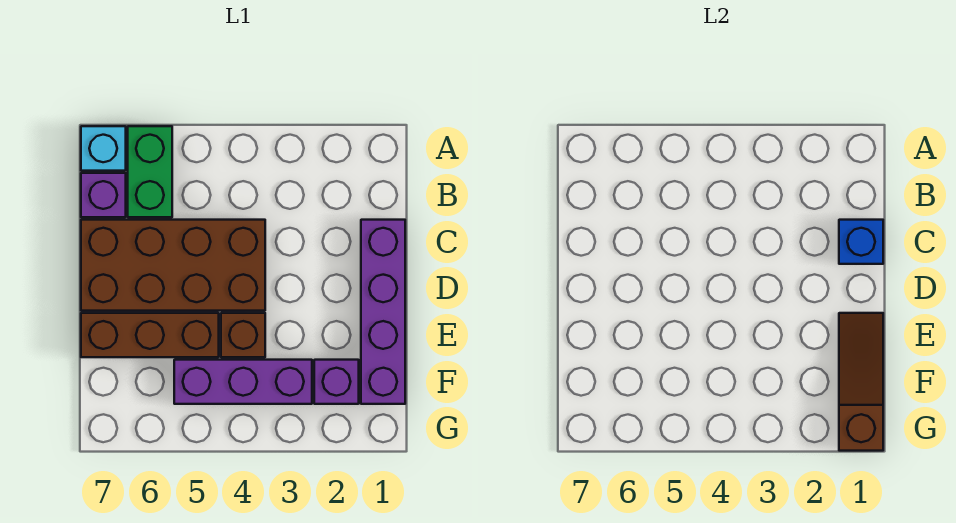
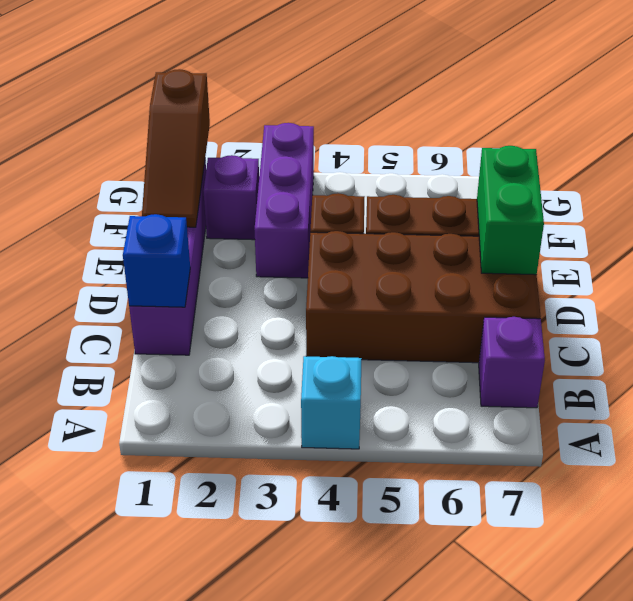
green brick A6:B6 level 1 -> green brick D7:E7 level 2
cyan brick A7 level 1 -> cyan brick A4 level 1
purple brick F3:F5 level 1 -> purple brick E3:G3 level 1

